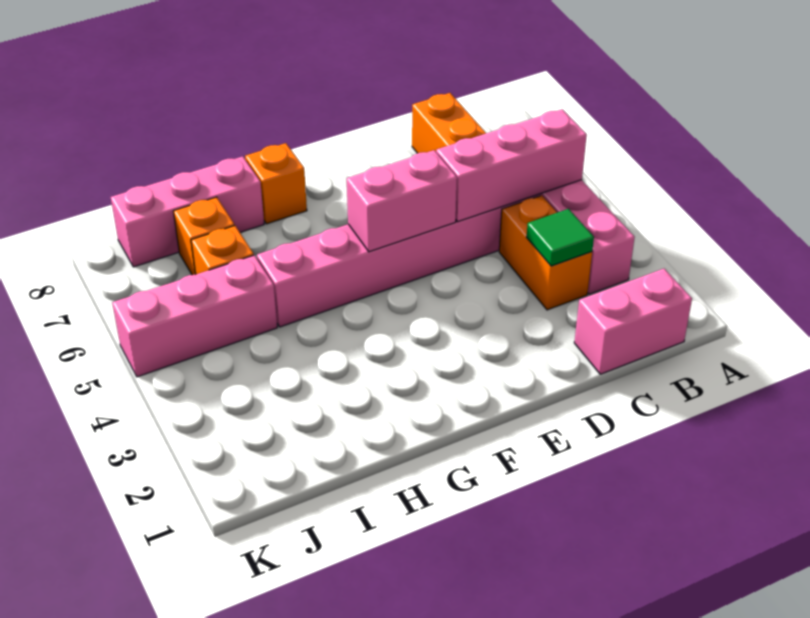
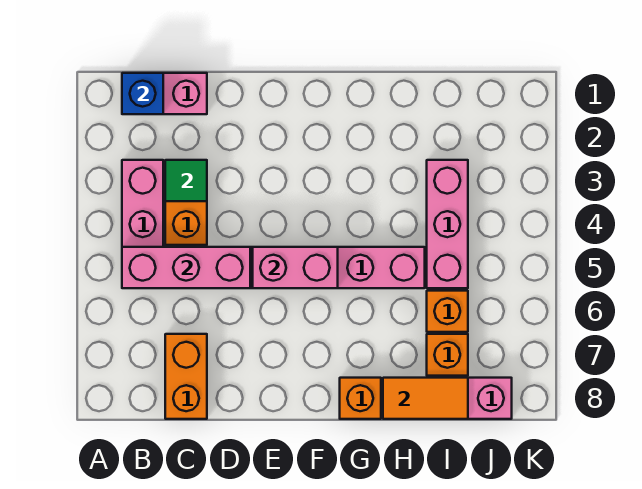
none -> blue brick B1 level 2
none -> orange tile H8:I8 level 2
pink brick I5:K5 level 1 -> pink brick I3:I5 level 1

